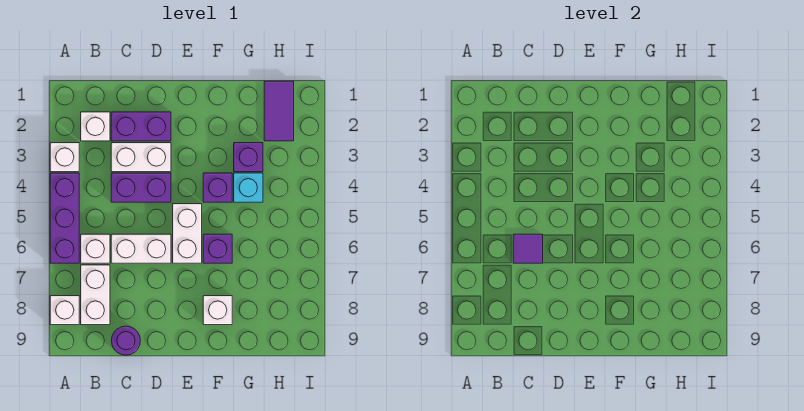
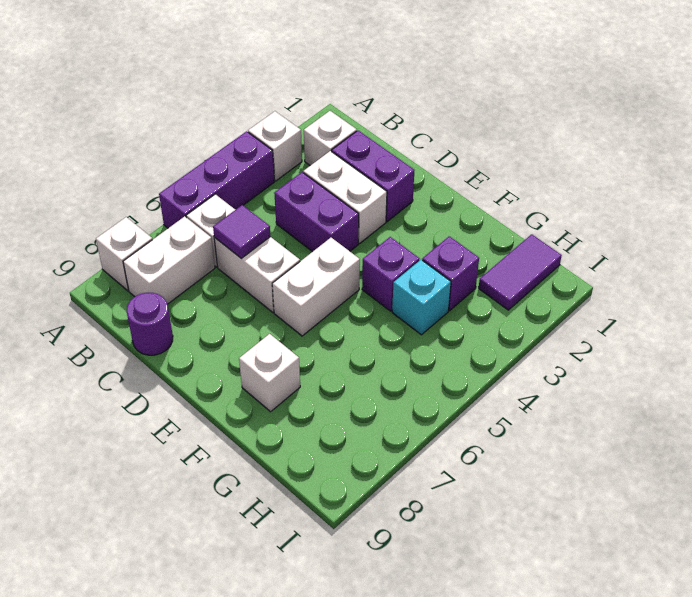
purple brick F6 level 1 -> none

